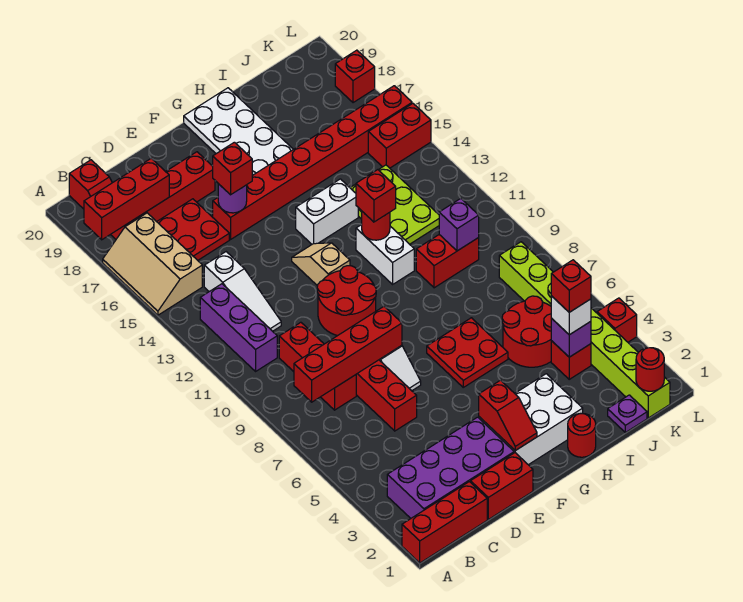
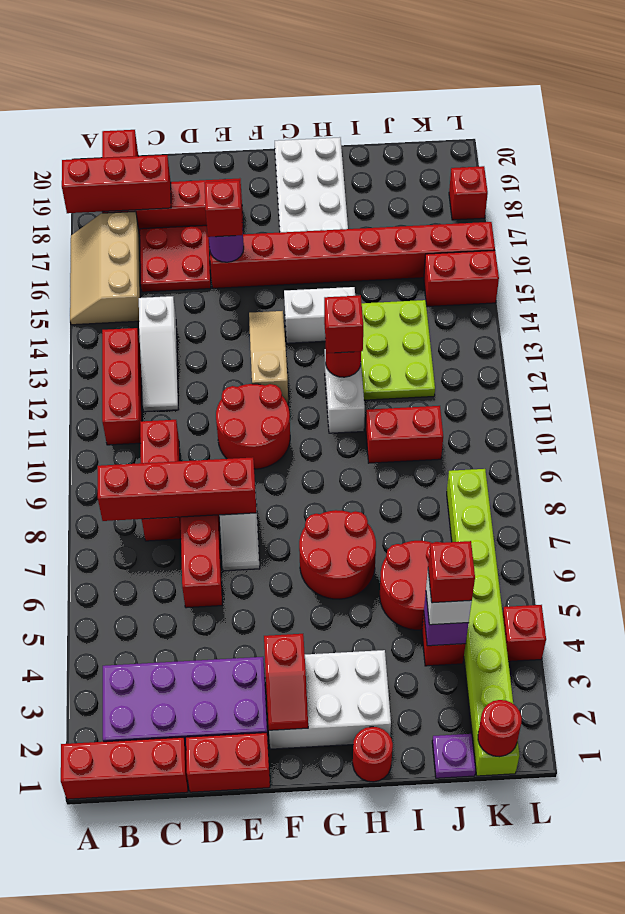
purple brick B11:B13 level 1 -> red brick B11:B13 level 1
tan slope F12:F13 level 1 top 12 -> tan slope F12:F14 level 1 top 12
red plate G6:H7 level 1 -> red round brick G6:H7 level 1
purple brick J10 level 2 -> none

